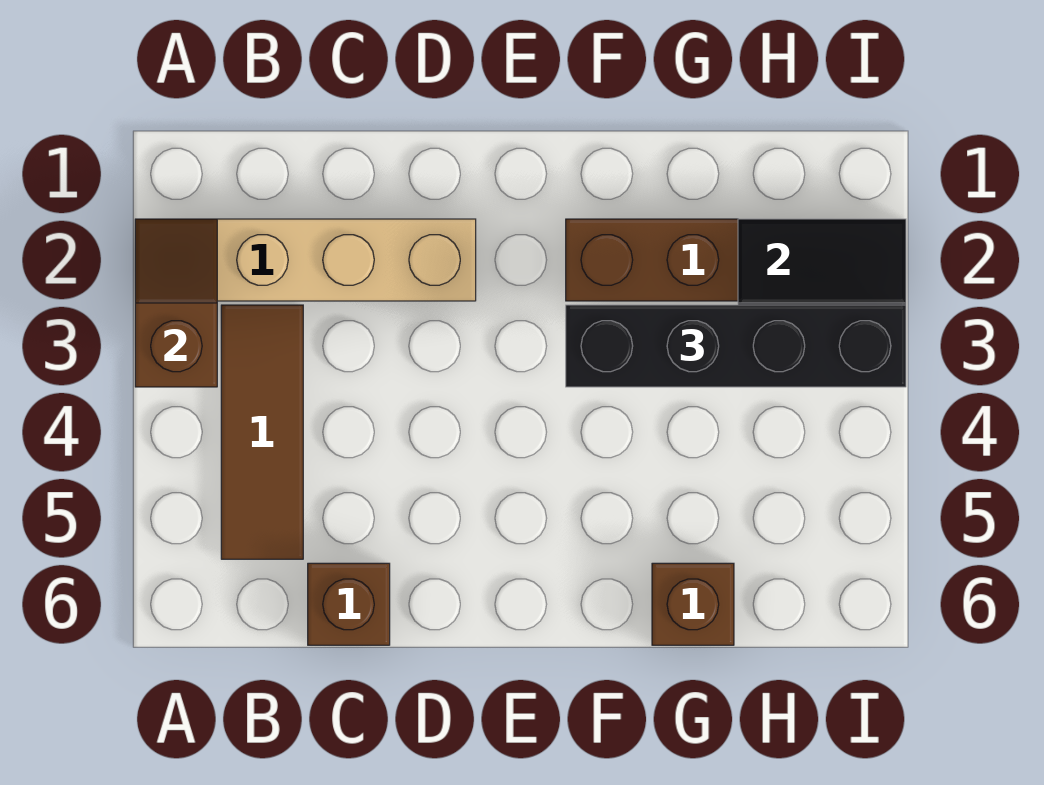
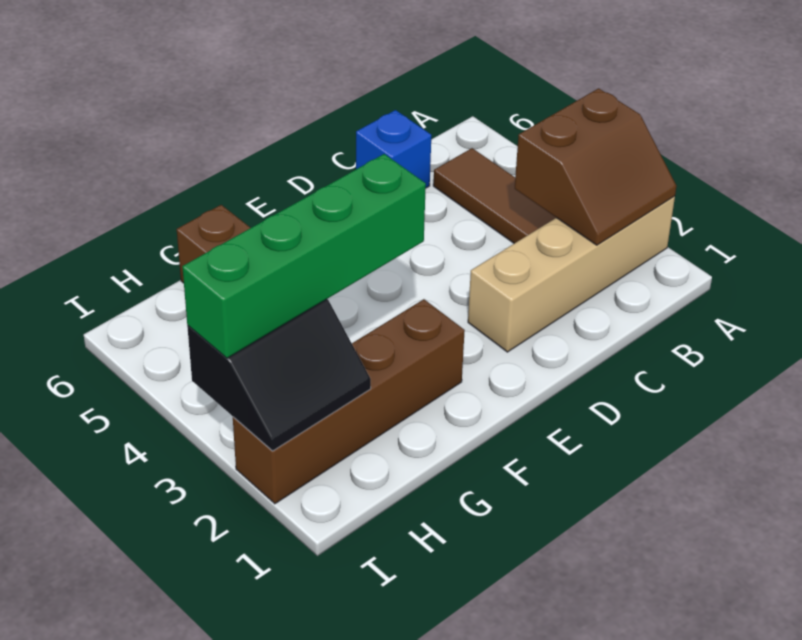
brown slope A2:A3 level 2 top 3 -> brown slope A2:B3 level 2 top 3
brown brick C6 level 1 -> blue brick C6 level 1
black brick F3:I3 level 3 -> green brick F3:I3 level 3

